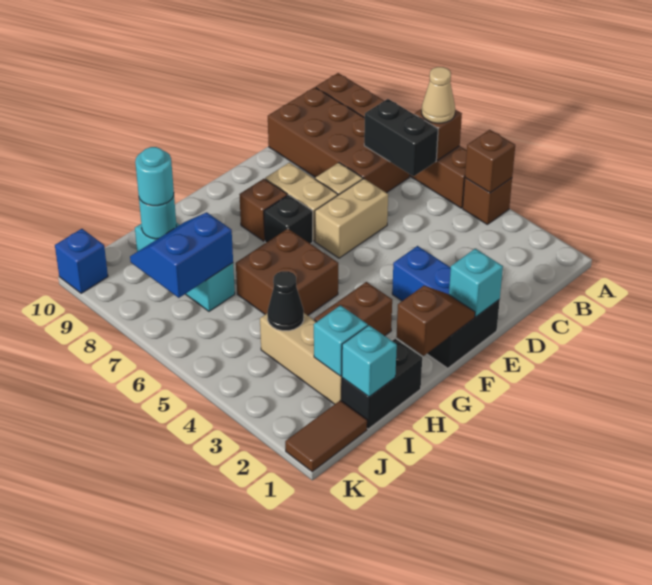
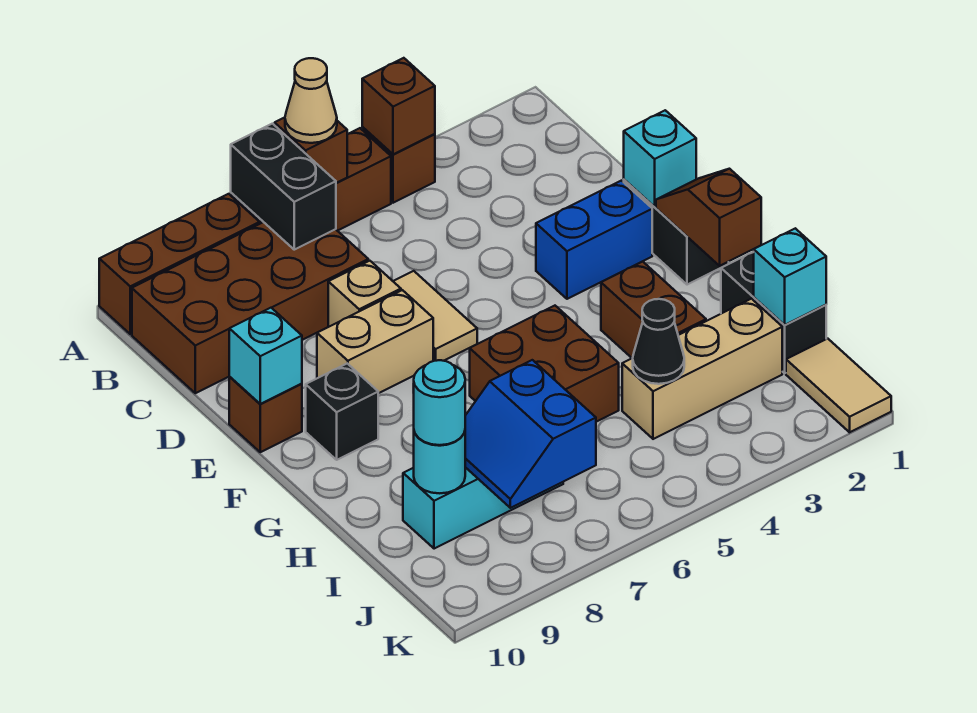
black brick B6:B7 level 2 -> black brick A7:B7 level 2
tan brick D6:E6 level 1 -> tan tile D6:E6 level 1
black brick F7 level 1 -> black brick F9 level 1
brown brick F8 level 1 -> brown brick E10 level 1
cyan brick I2 level 2 -> cyan brick E10 level 2
brown tile J1:K1 level 1 -> tan tile J1:K1 level 1
blue brick K10 level 1 -> none

